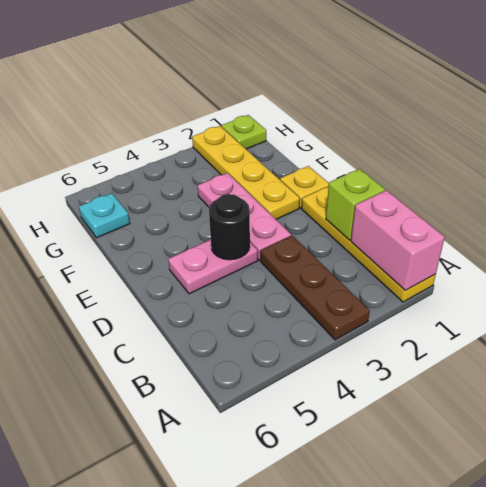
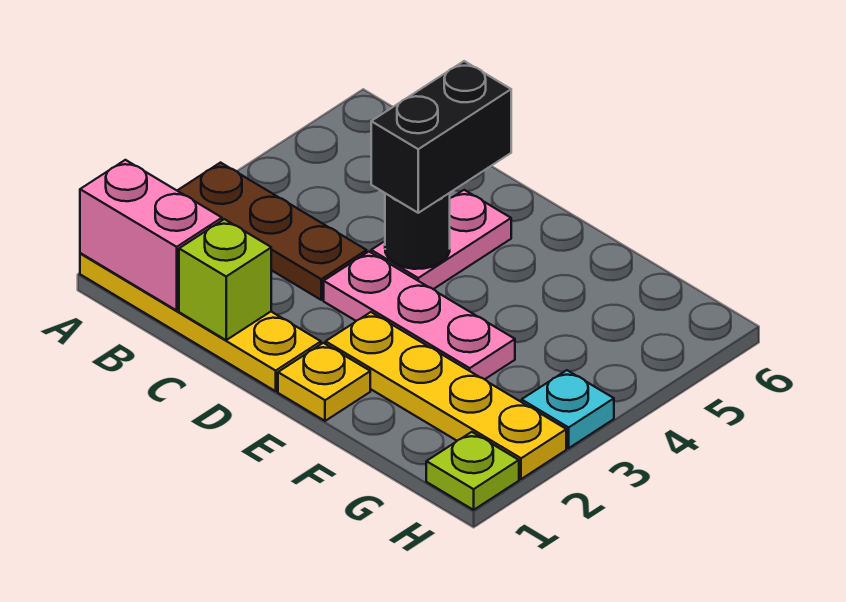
none -> black brick D4:D5 level 3
cyan plate G6 level 1 -> cyan plate H3 level 1

